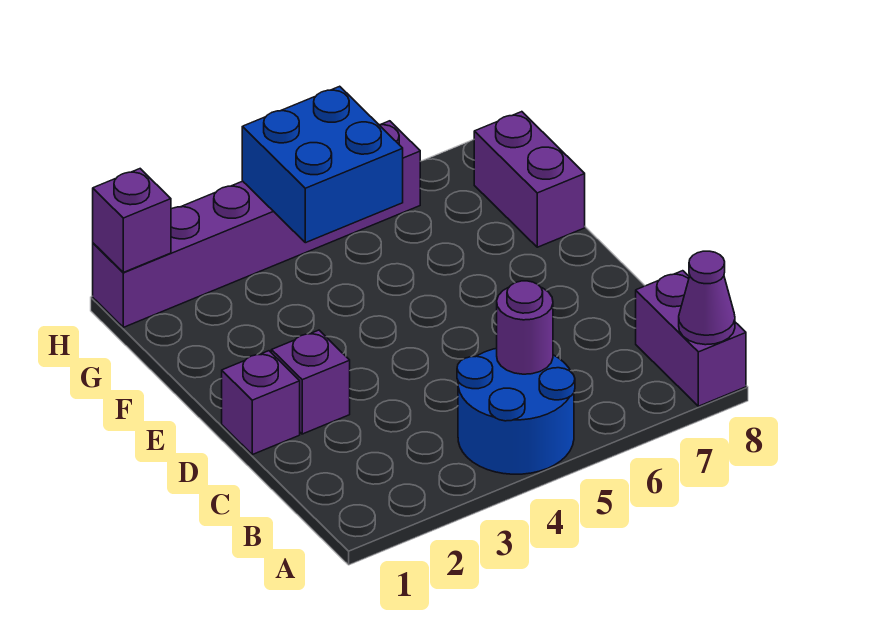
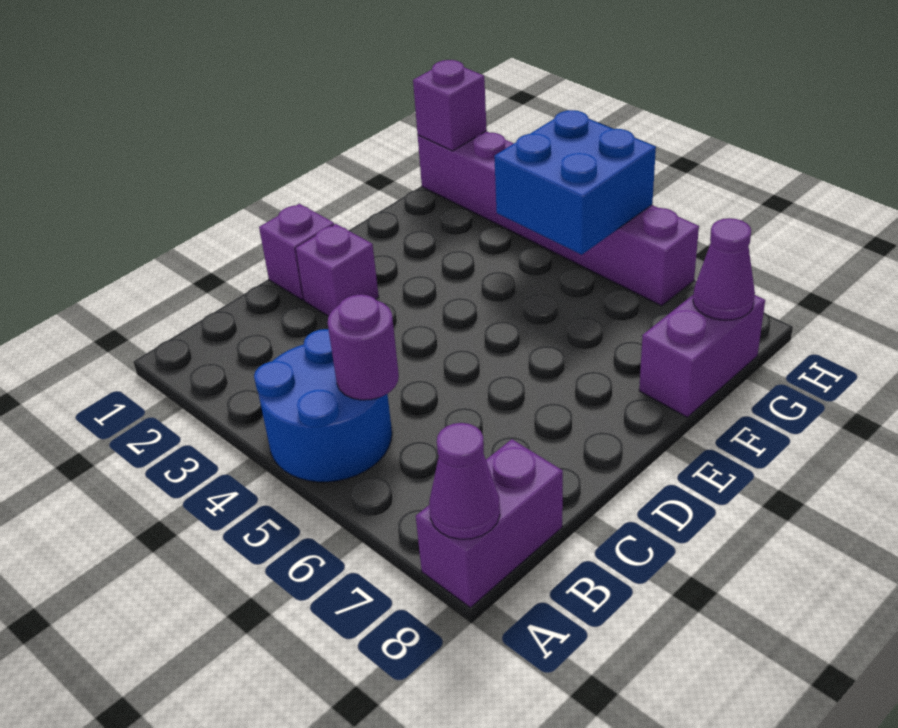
none -> purple cone G8 level 2

